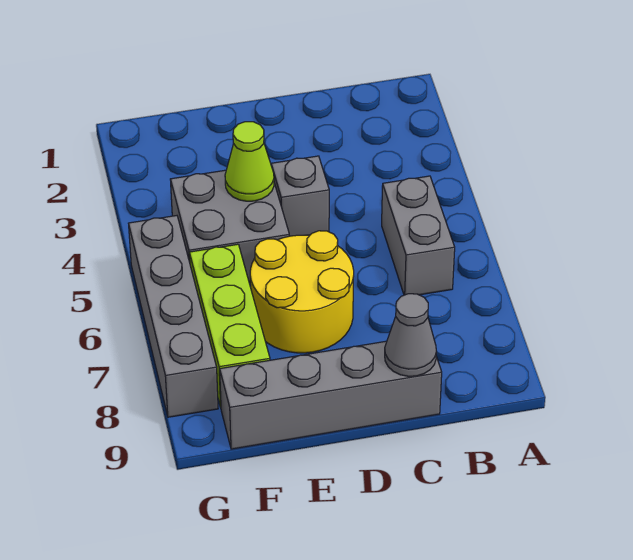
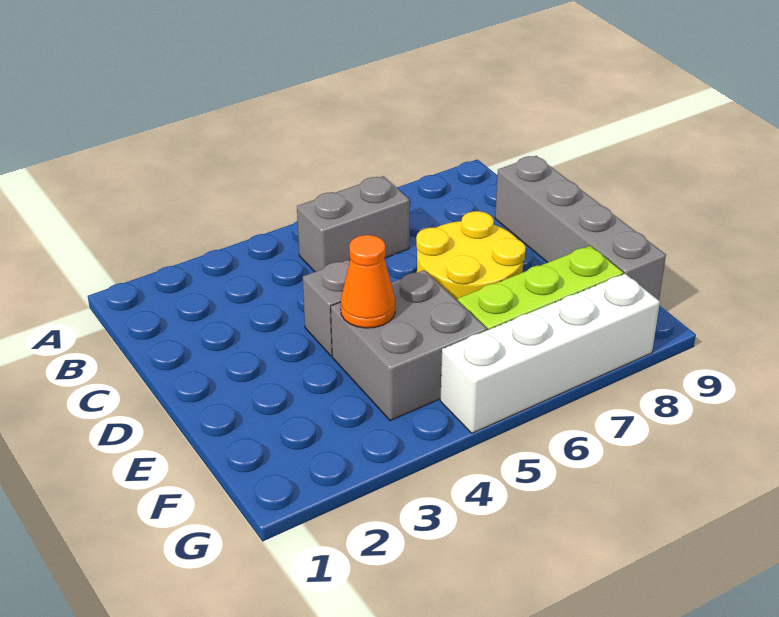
grey cone C9 level 2 -> none
lime cone E4 level 2 -> orange cone E4 level 2
grey brick G5:G8 level 1 -> white brick G5:G8 level 1

